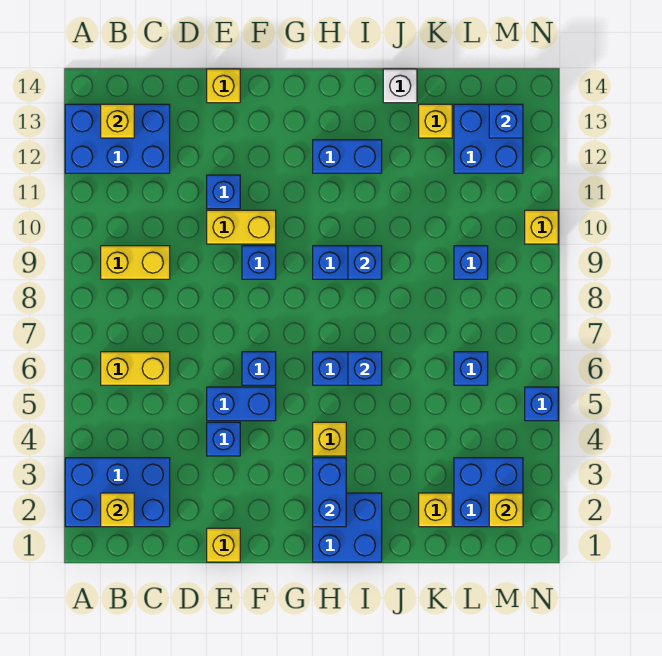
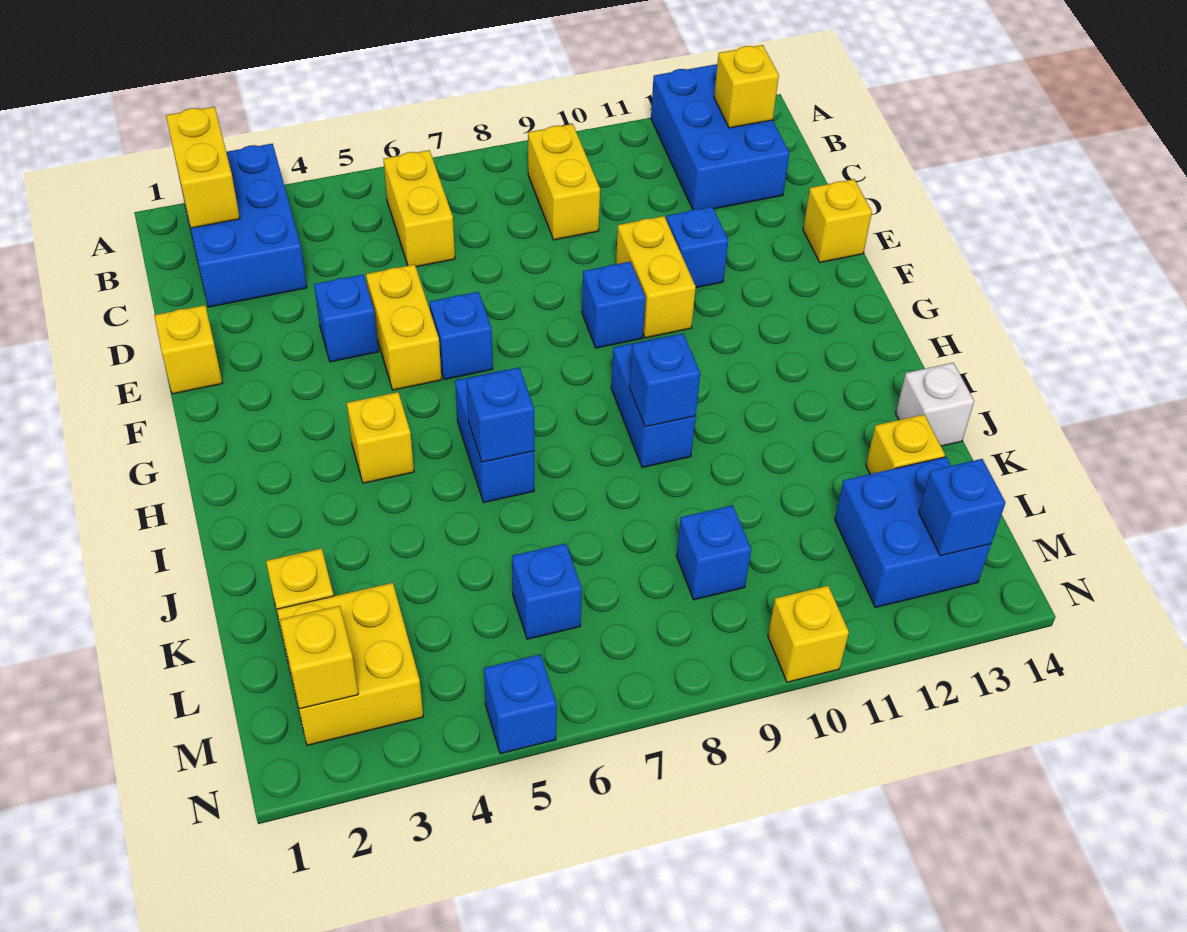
yellow brick B2 level 2 -> yellow brick A2:B2 level 2
blue brick E5:F5 level 1 -> yellow brick E5:F5 level 1
blue brick H1:I2 level 1 -> none
blue brick H2:H3 level 2 -> none
blue brick H12:I12 level 1 -> none
blue brick L2:M3 level 1 -> yellow brick L2:M3 level 1

